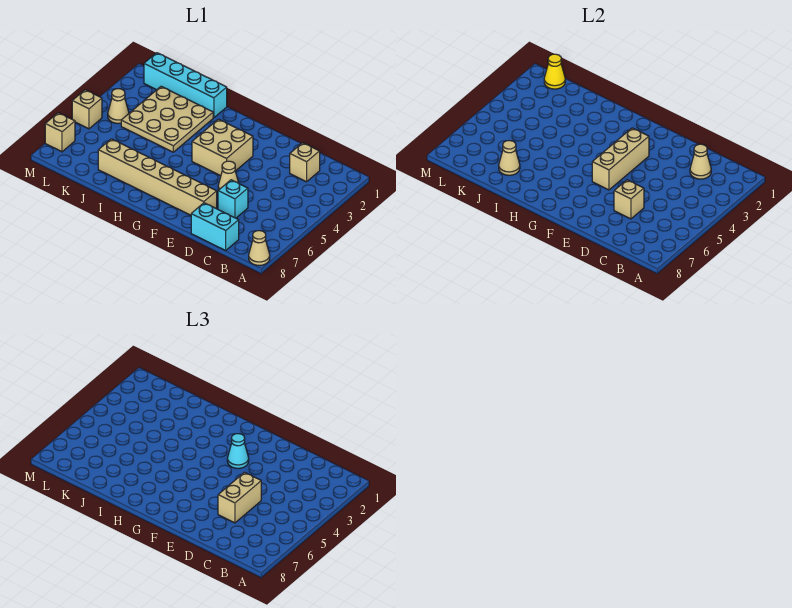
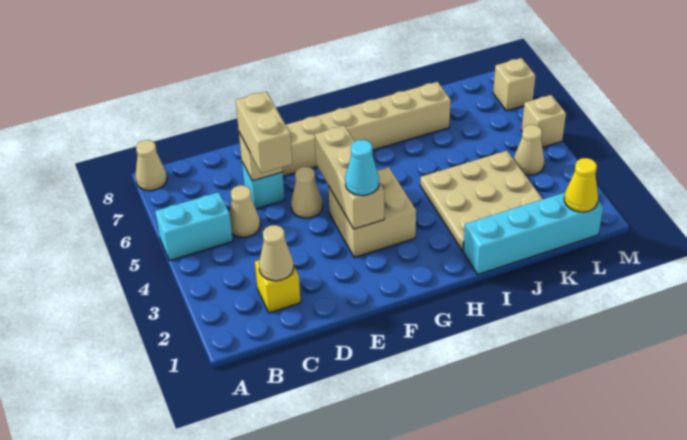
tan brick C2 level 1 -> yellow brick C2 level 1
cyan brick C8:D8 level 1 -> cyan brick A5:B5 level 1
tan cone J7 level 2 -> tan cone C5 level 1

